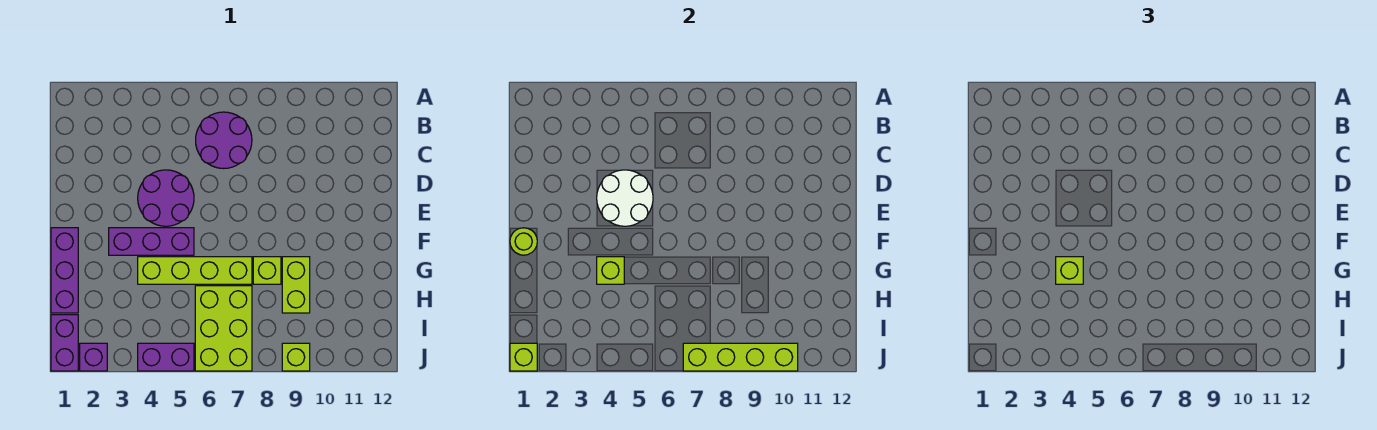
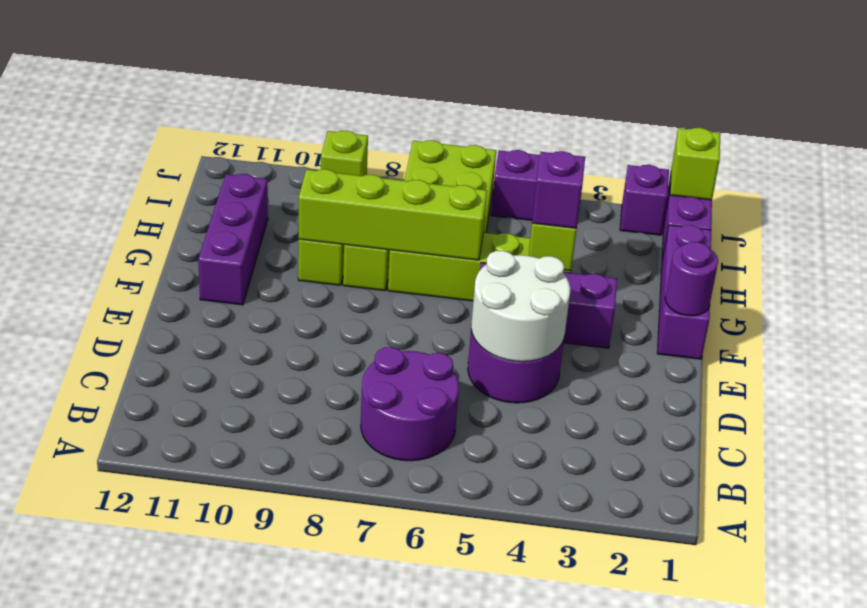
lime round brick F1 level 2 -> purple round brick F1 level 2
none -> purple brick F11:H11 level 1
lime brick G4 level 3 -> purple brick G4 level 3
lime brick J7:J10 level 2 -> lime brick G6:G9 level 2

